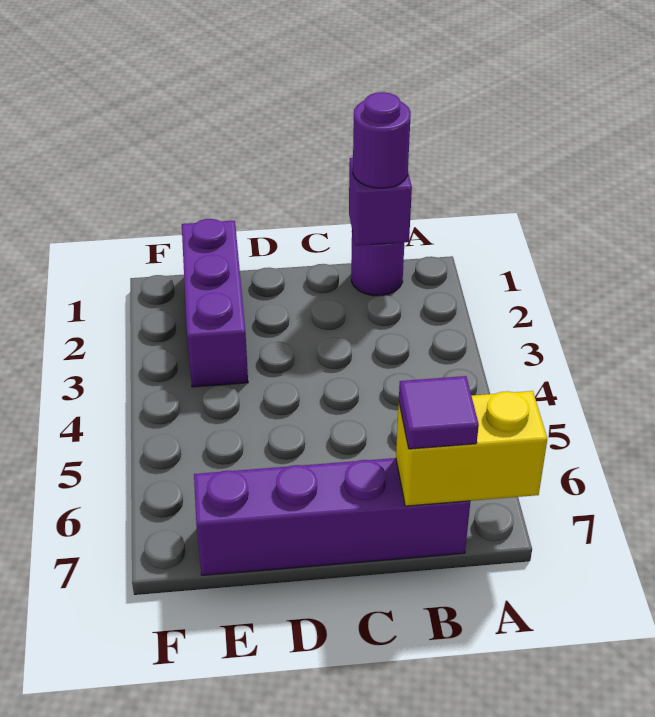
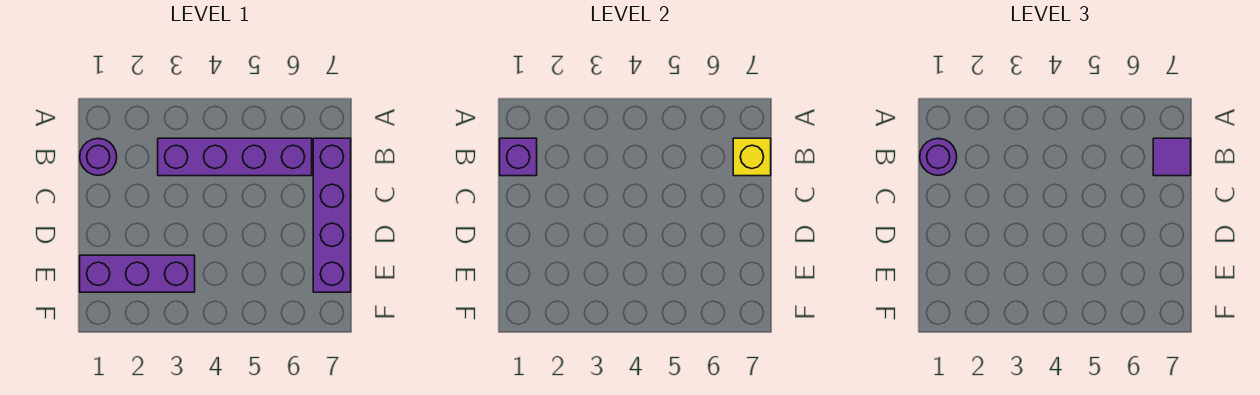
yellow brick A7:B7 level 2 -> yellow brick B7 level 2
none -> purple brick B3:B6 level 1

